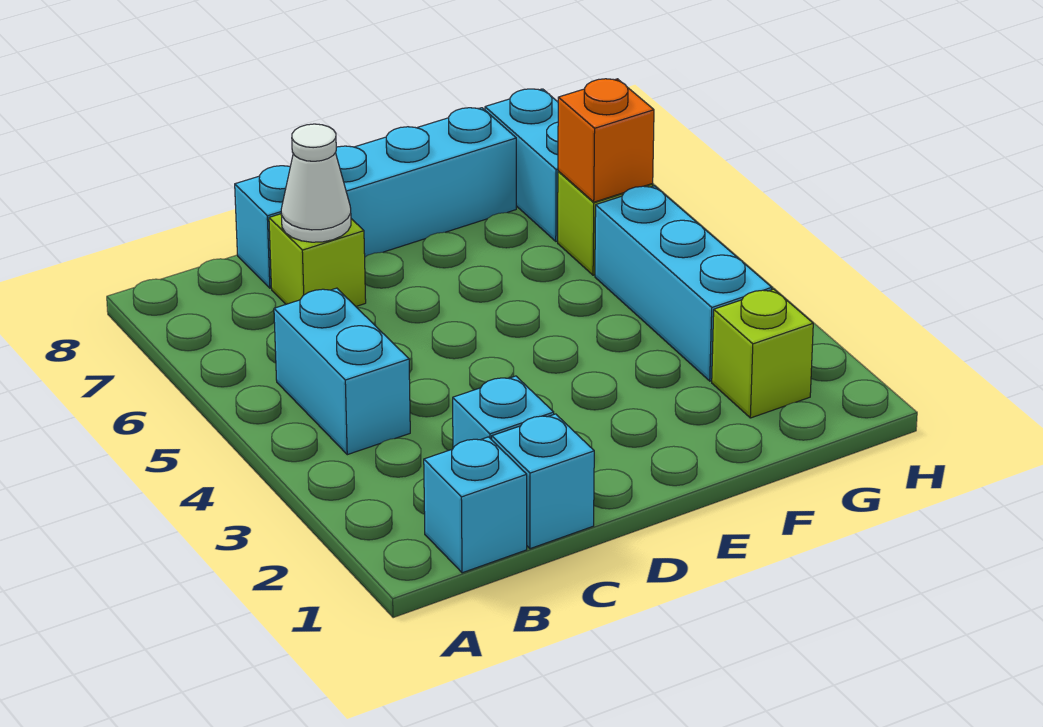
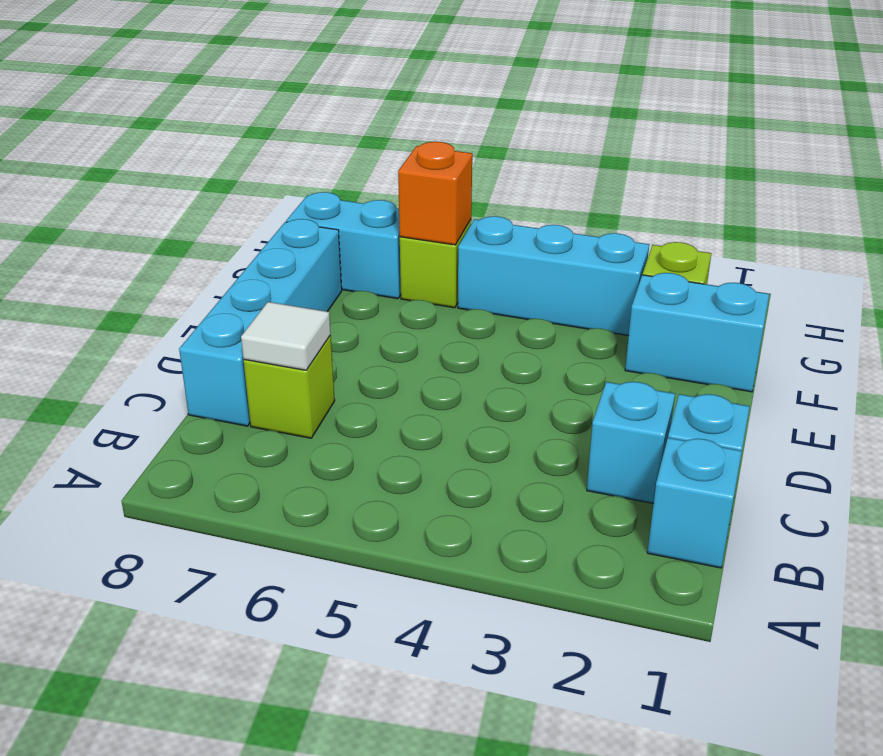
cyan brick B4:B5 level 1 -> cyan brick F1:F2 level 1
white cone C7 level 2 -> white tile C7 level 2

